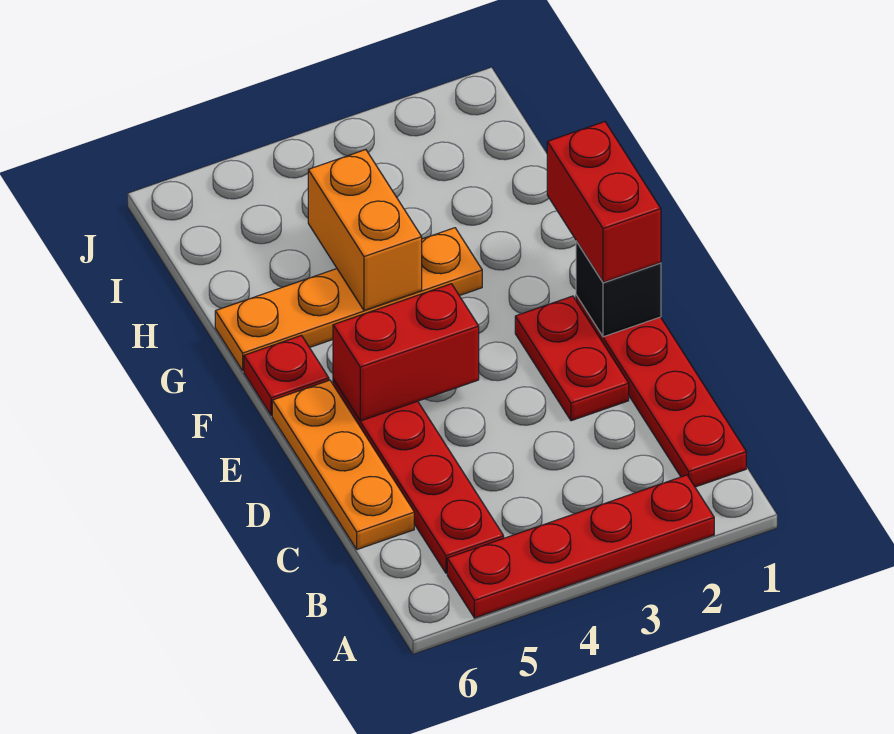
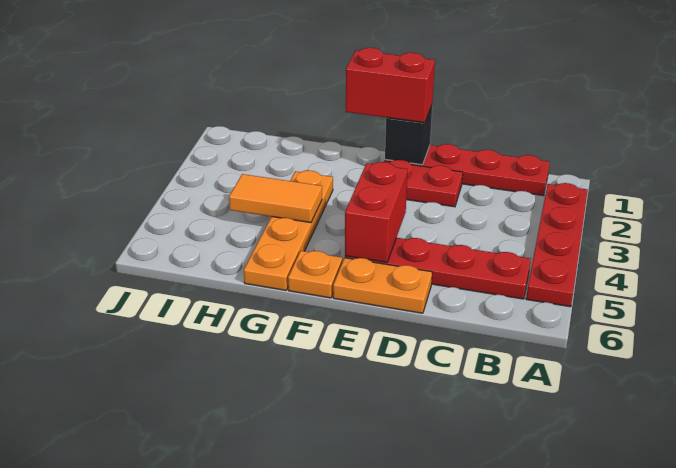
orange plate C6:E6 level 1 -> orange plate D6:E6 level 1
red plate F6 level 1 -> orange plate F6 level 1
orange brick G4:H4 level 2 -> orange tile G4:H4 level 2

